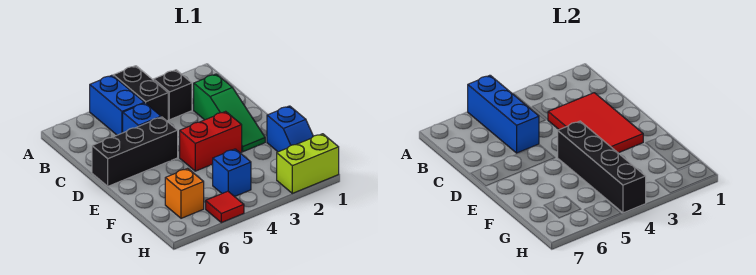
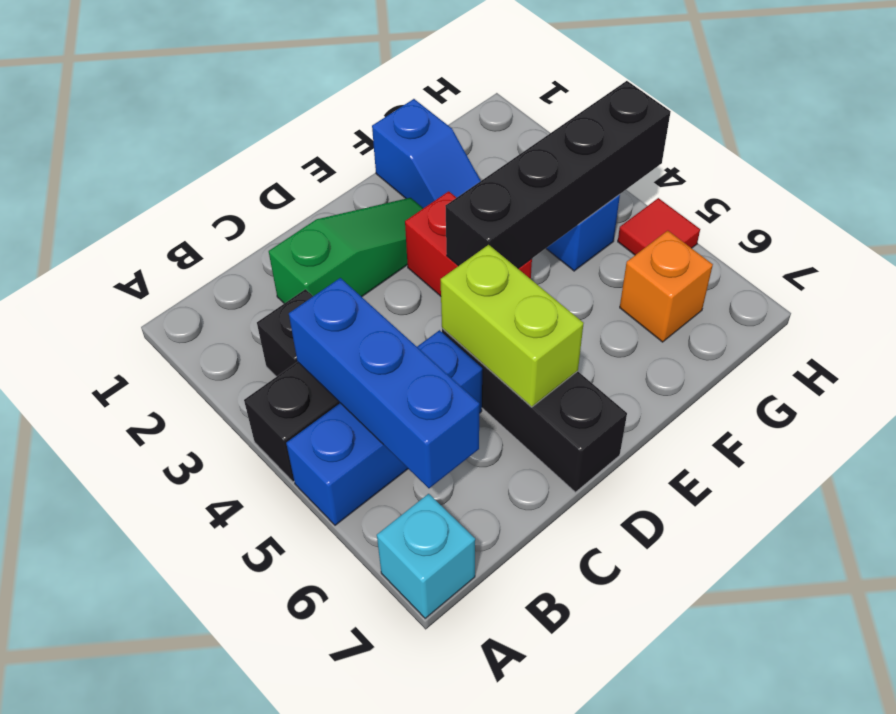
blue brick A5:C5 level 2 -> blue brick B4:B6 level 2
none -> cyan brick A7 level 1
red tile C2:E3 level 2 -> none
blue slope F1:G1 level 1 top F -> blue slope F1:F2 level 1 top 1
lime brick H1:H2 level 1 -> lime brick D5:D6 level 2

